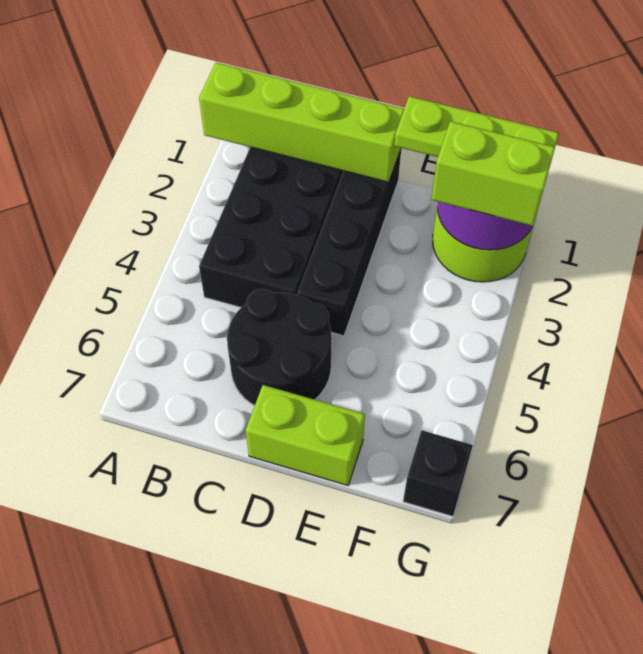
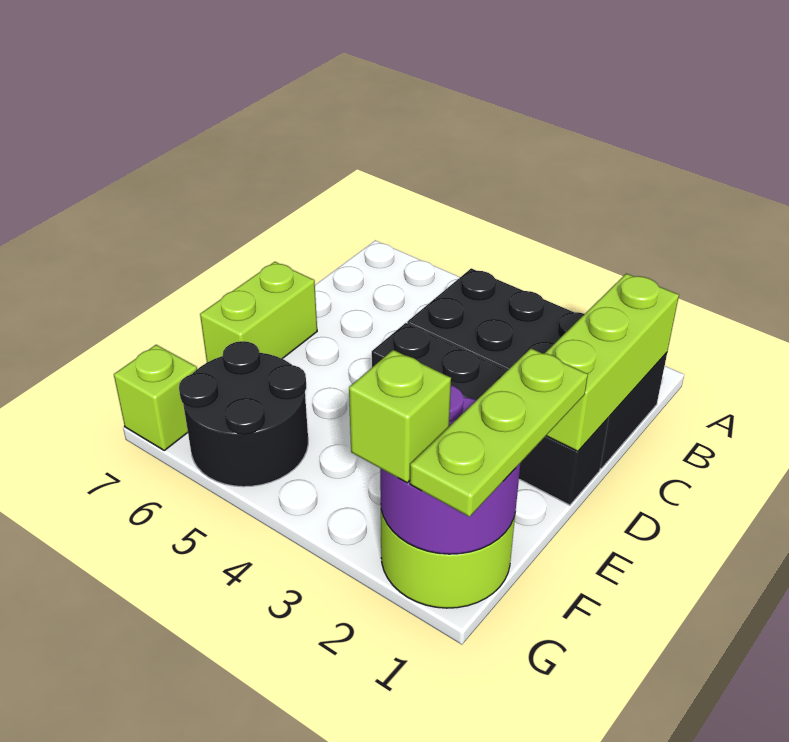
lime brick A1:D1 level 2 -> lime brick B1:D1 level 2
black round brick C5:D6 level 1 -> black round brick F5:G6 level 1
lime brick F2:G2 level 3 -> lime brick G2 level 3
black brick G7 level 1 -> lime brick G7 level 1

